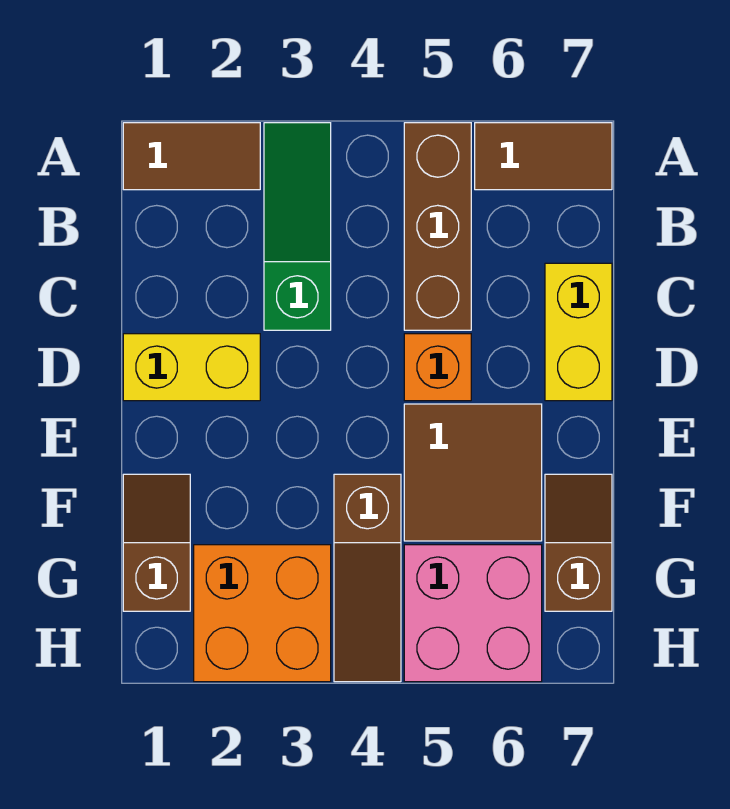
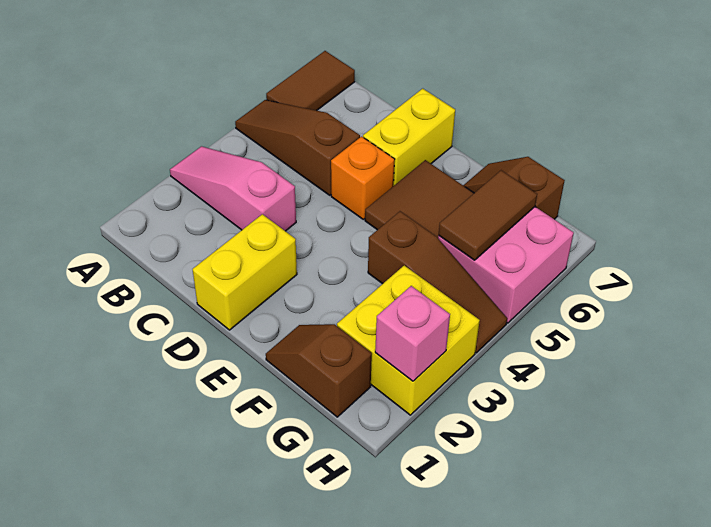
brown tile A1:A2 level 1 -> brown tile G5:G6 level 2
green slope A3:C3 level 1 top C -> pink slope A3:C3 level 1 top C
brown brick A5:C5 level 1 -> brown slope A5:C5 level 1 top C
yellow brick C7:D7 level 1 -> yellow brick D6:D7 level 1
orange brick G2:H3 level 1 -> yellow brick G2:H3 level 1
none -> pink brick H2 level 2

